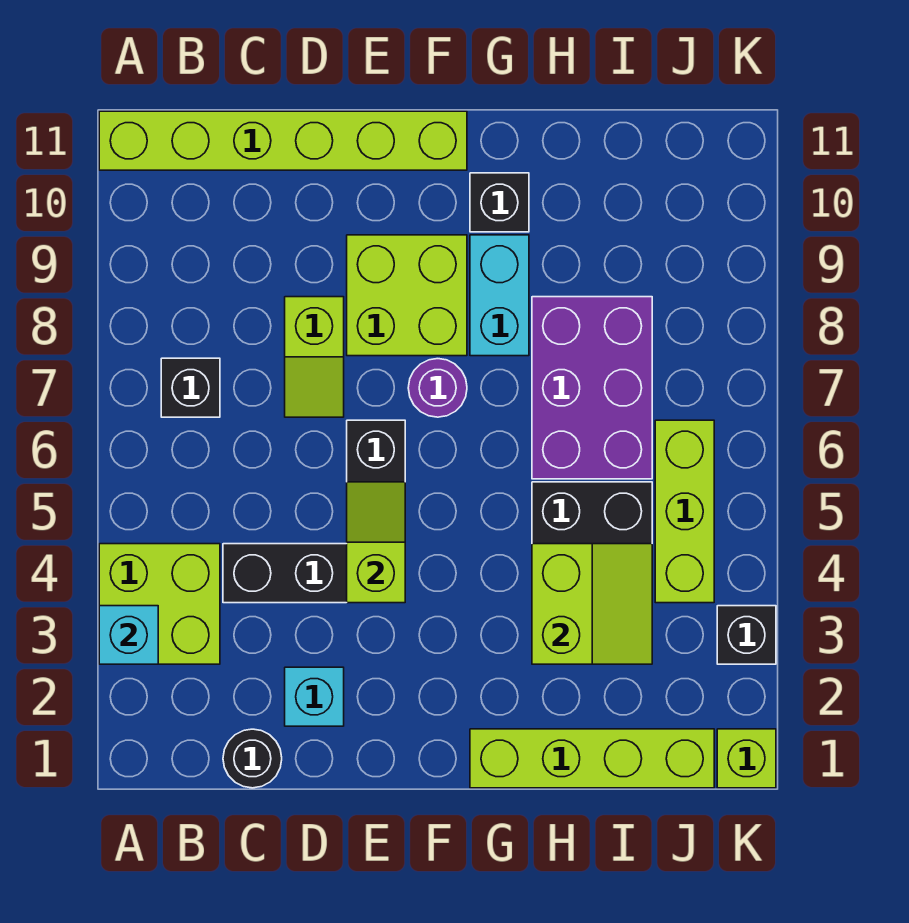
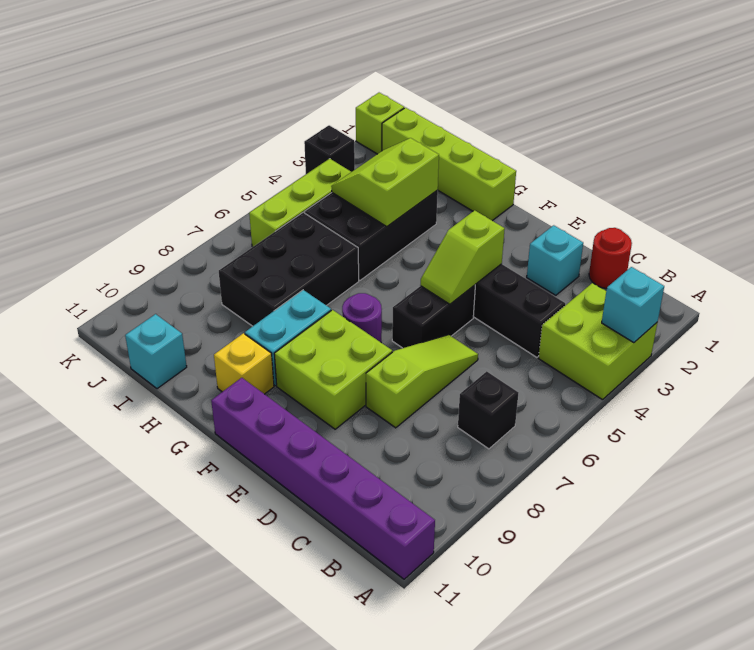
lime brick A11:F11 level 1 -> purple brick A11:F11 level 1
black round brick C1 level 1 -> red round brick C1 level 1
lime slope D7:D8 level 1 top 8 -> lime slope D6:D8 level 1 top 8
black brick G10 level 1 -> yellow brick G10 level 1
purple brick H6:I8 level 1 -> black brick H6:I8 level 1
none -> cyan brick I11 level 1

